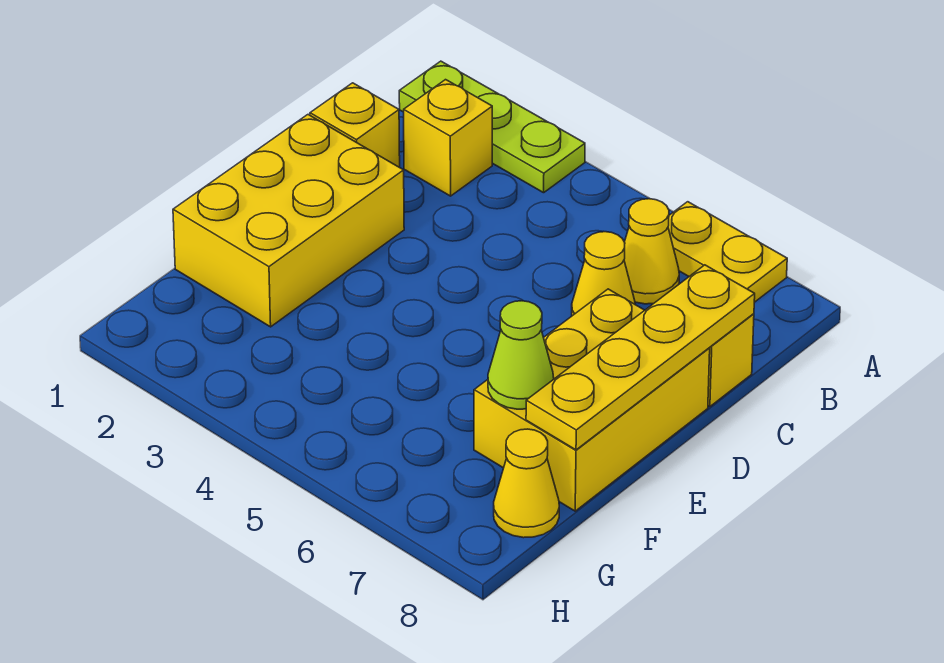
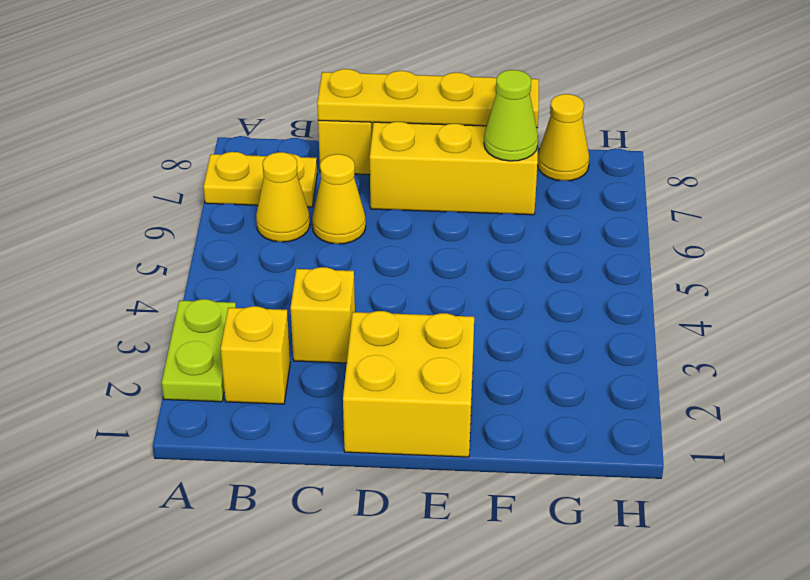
lime plate A1:A3 level 1 -> lime plate A2:A3 level 1
yellow plate A6:A7 level 1 -> yellow plate A7:B7 level 1
yellow brick C1 level 1 -> yellow brick C3 level 1
yellow brick D1:F2 level 1 -> yellow brick D1:E2 level 1

